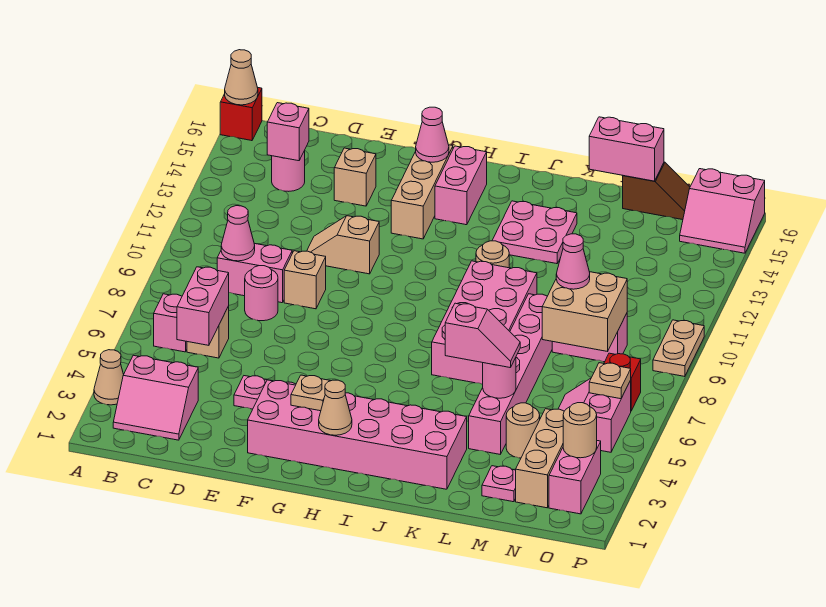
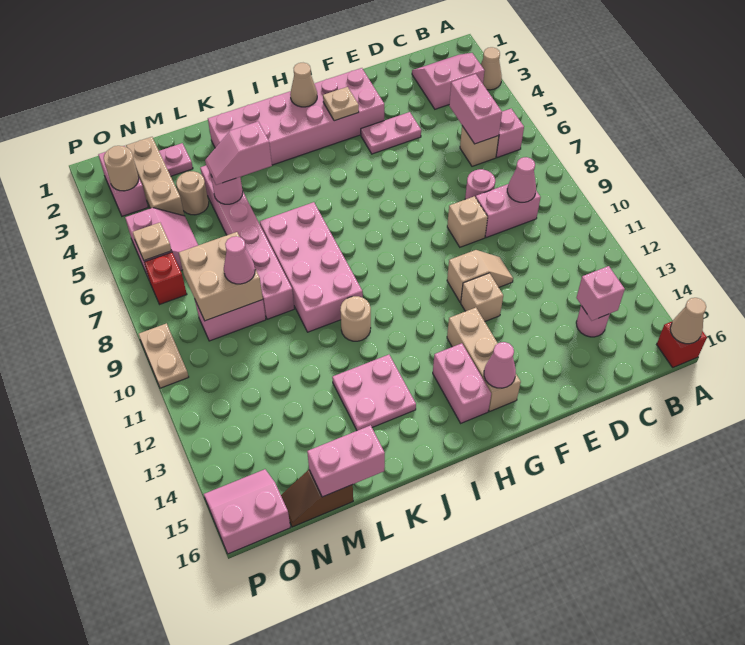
tan brick E14 level 1 -> tan brick F12 level 1

